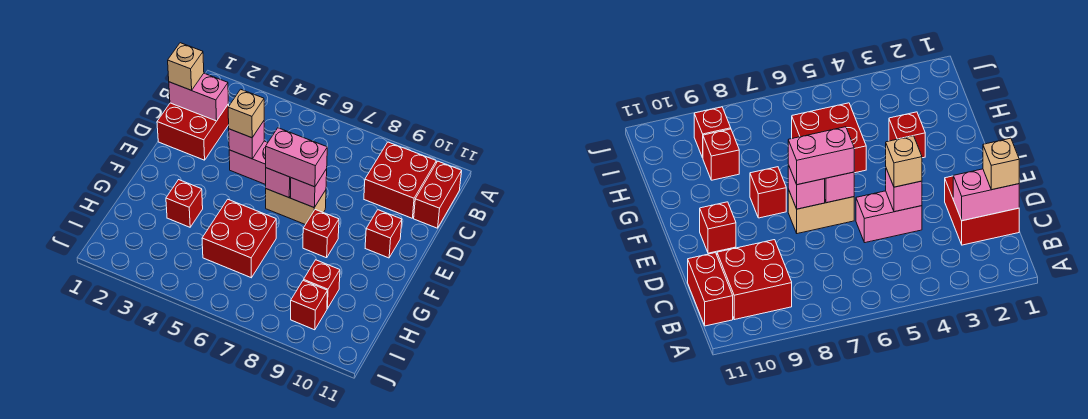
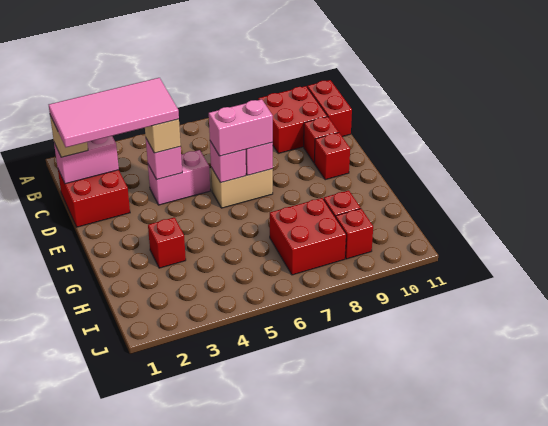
none -> pink tile C1:D4 level 4
red brick F8 level 1 -> red brick D10 level 1
red brick G5:H6 level 1 -> red brick H7:I8 level 1

